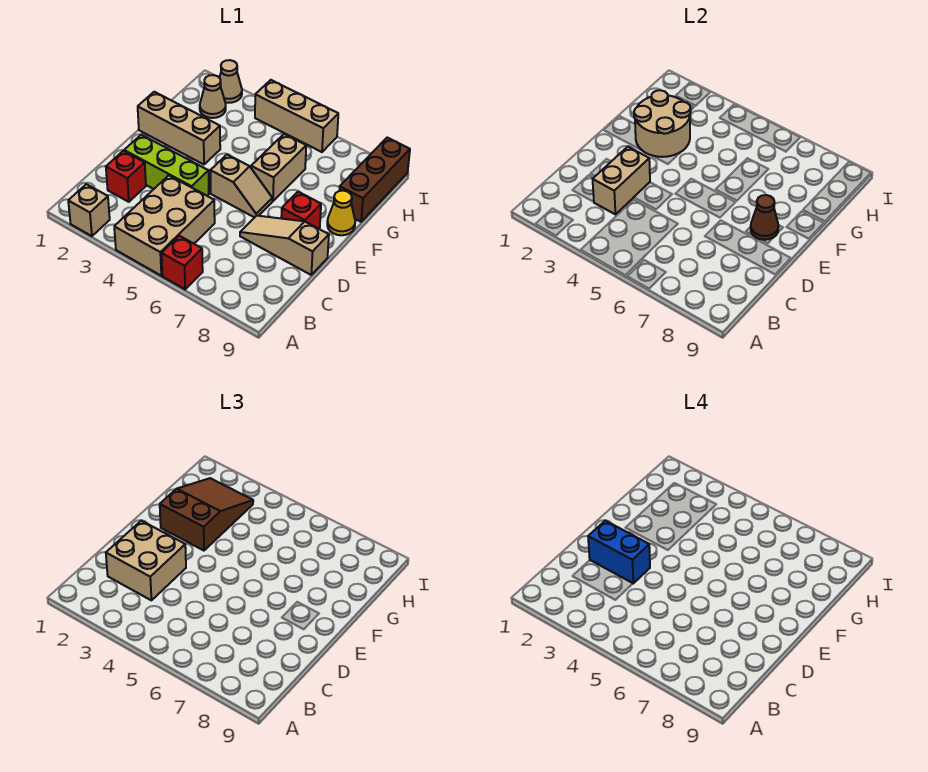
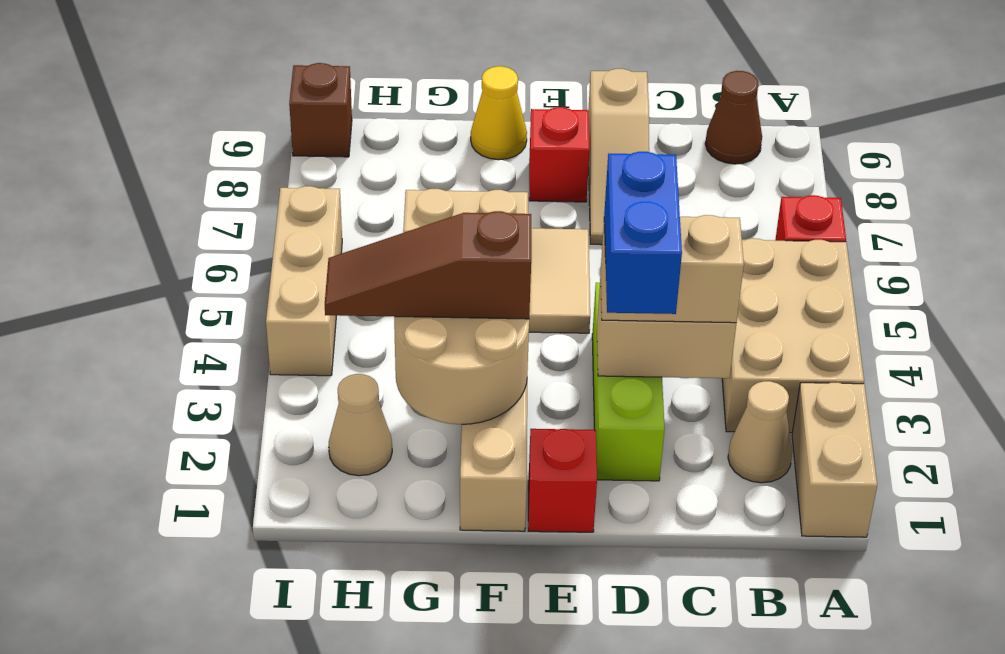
tan brick A2 level 1 -> tan brick A1:A2 level 1
tan brick A4:C5 level 1 -> tan brick A3:B5 level 1
red brick C2 level 1 -> red brick E1 level 1
tan brick C2:D3 level 3 -> tan brick C3:D3 level 3
tan slope E5:E6 level 1 top 5 -> tan tile E5:E6 level 1
brown cone E8 level 2 -> brown cone B9 level 1
brown slope F2:H3 level 3 top F -> brown slope F3:H3 level 3 top F
brown brick G9:I9 level 1 -> brown brick I9 level 1
tan cone I2 level 1 -> tan cone B2 level 1

